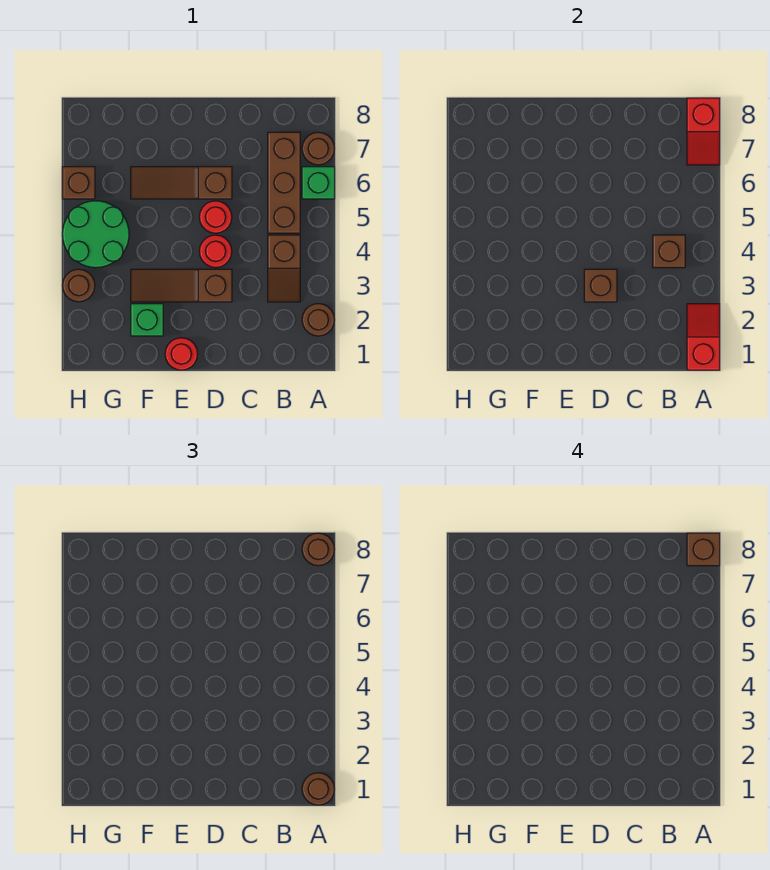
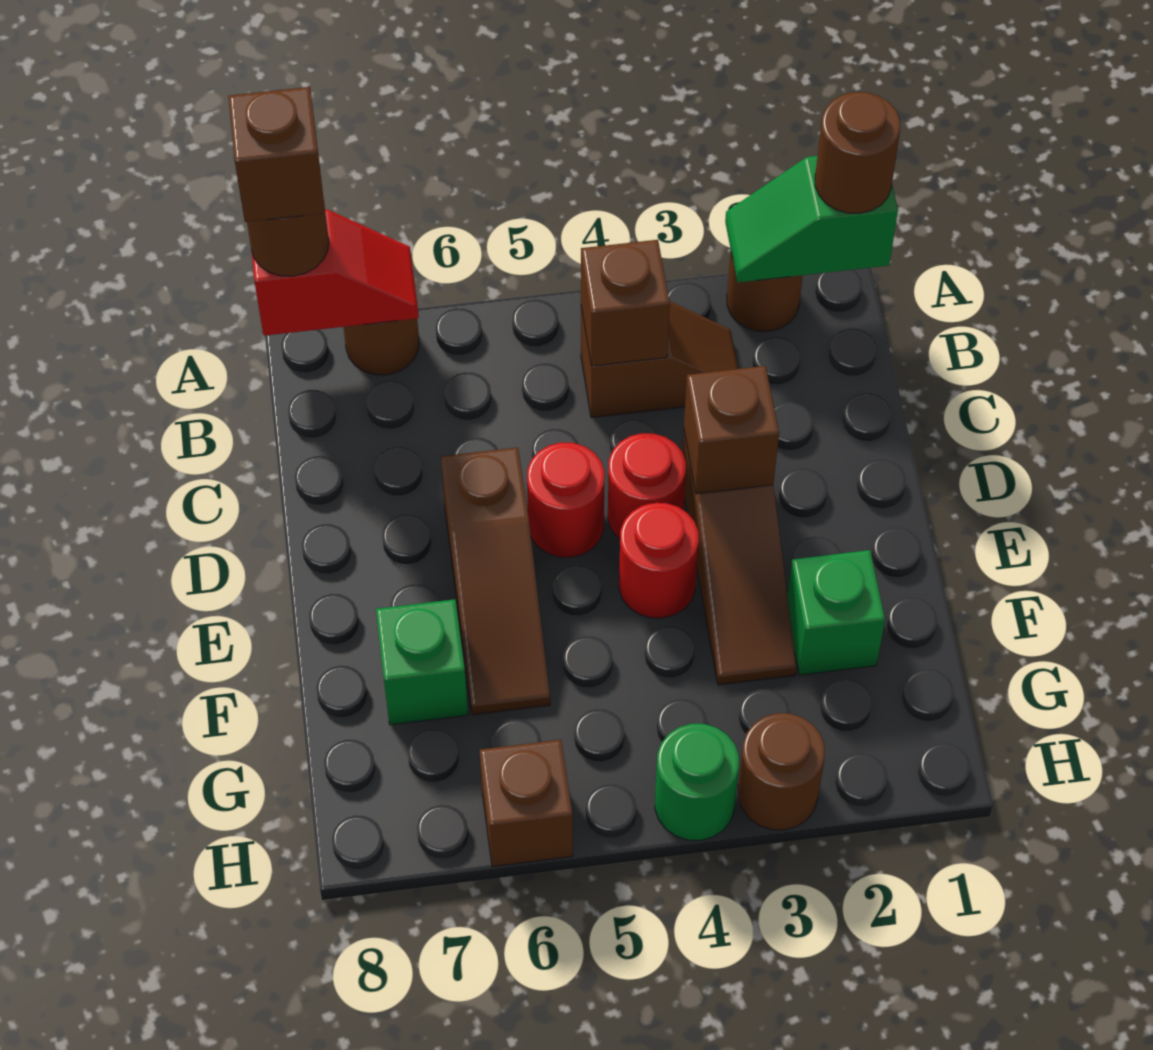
red slope A1:A2 level 2 top 1 -> green slope A1:A2 level 2 top 1
green brick A6 level 1 -> green brick F7 level 1
brown brick B5:B7 level 1 -> none
red round brick E1 level 1 -> red round brick E4 level 1
green round brick G4:H5 level 1 -> green round brick H4 level 1

